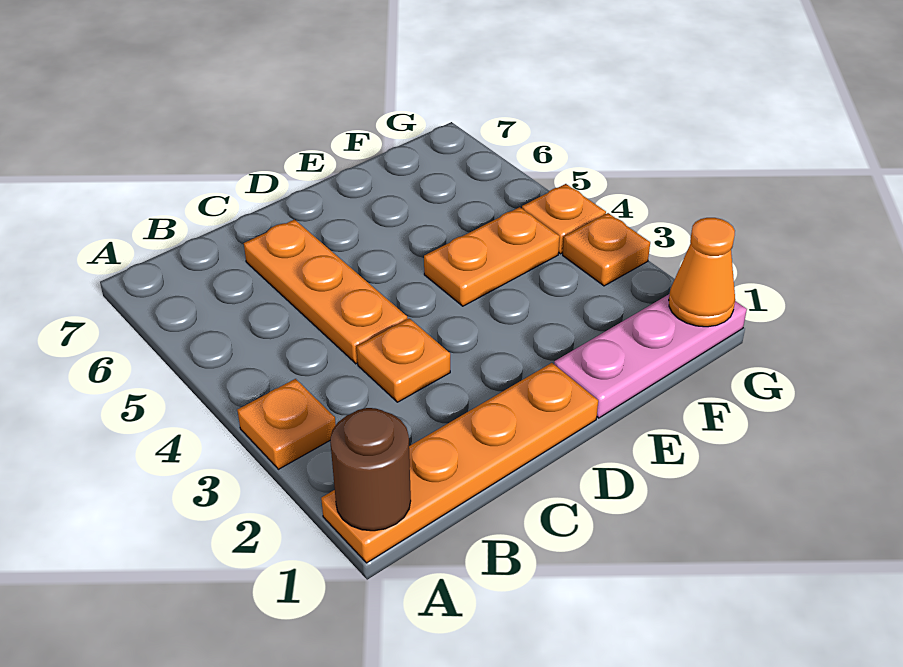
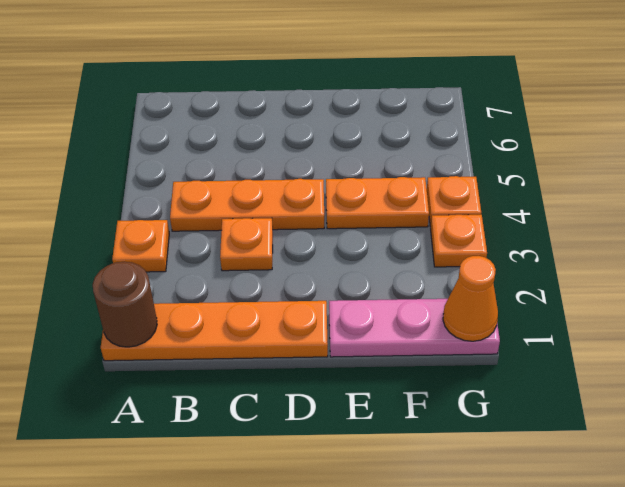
orange plate C4:C6 level 1 -> orange plate B4:D4 level 1

